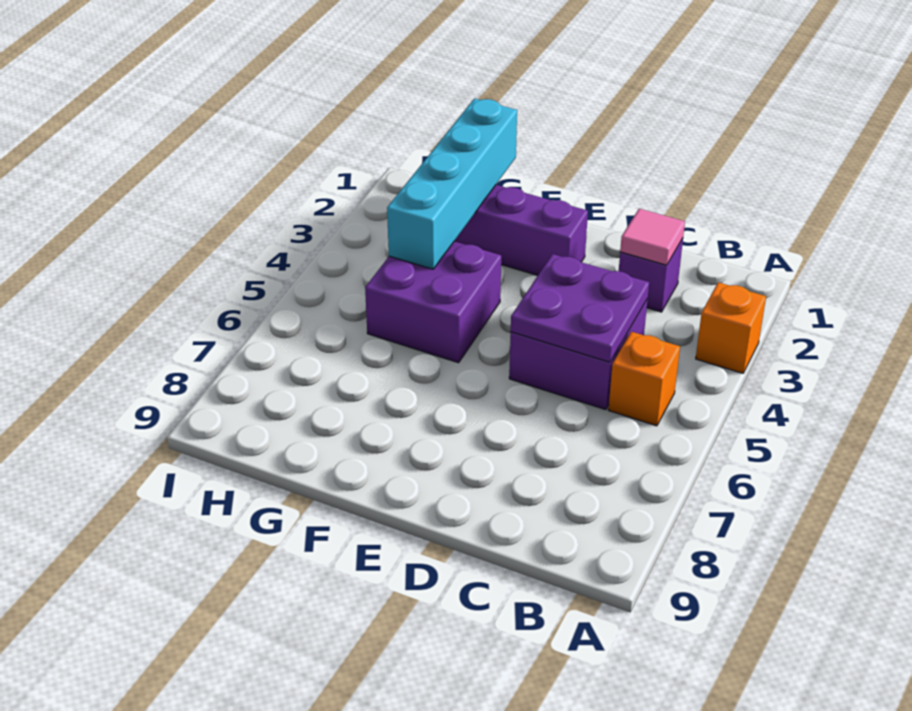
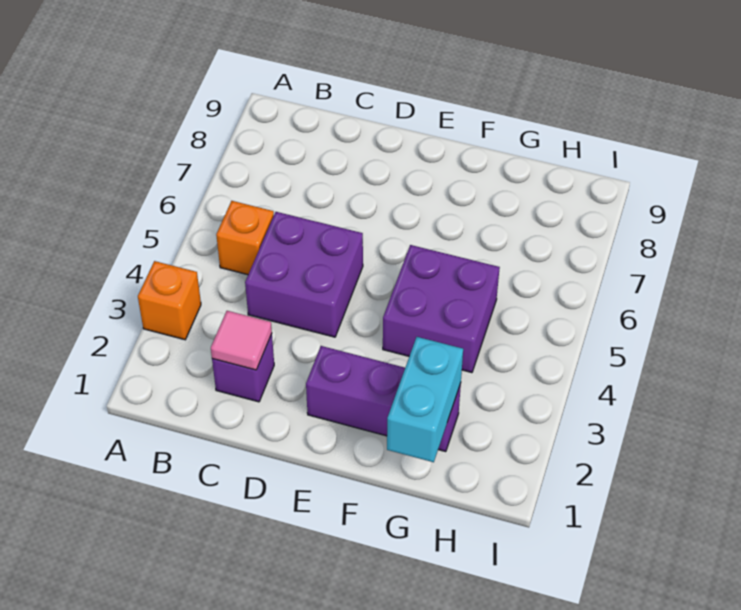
purple plate C4:D5 level 2 -> none
cyan brick G1:G4 level 2 -> cyan brick G1:G2 level 2

